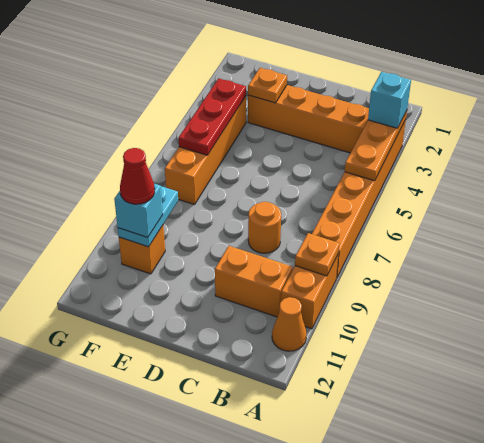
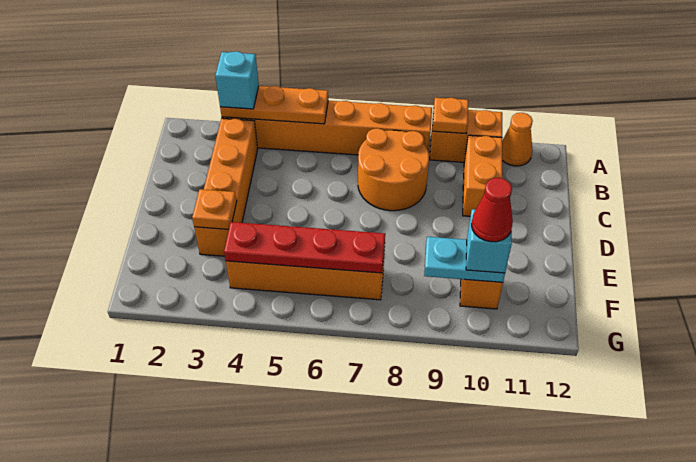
orange round brick C8 level 1 -> orange round brick B7:C8 level 1
red plate F4:F6 level 2 -> red plate F4:F7 level 2

